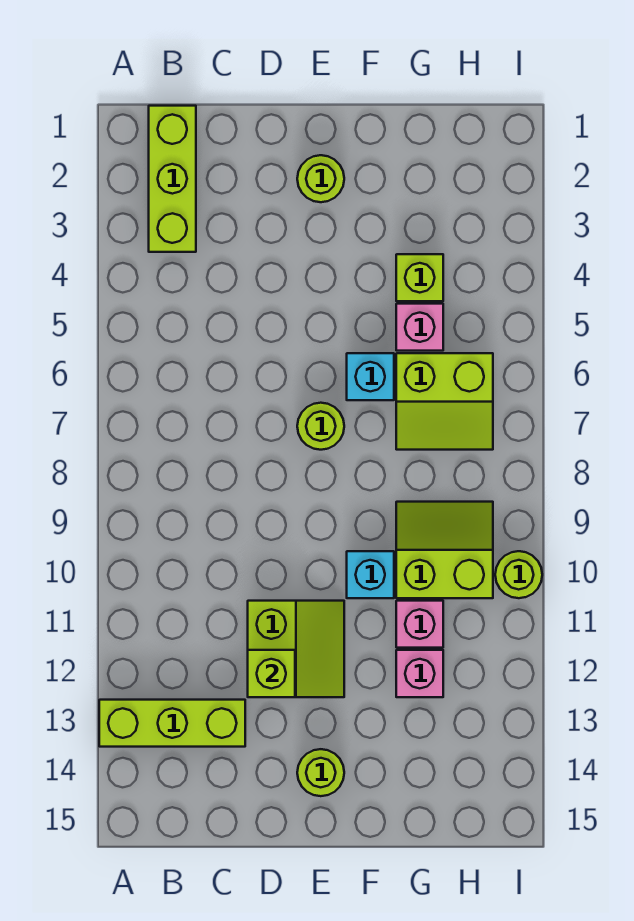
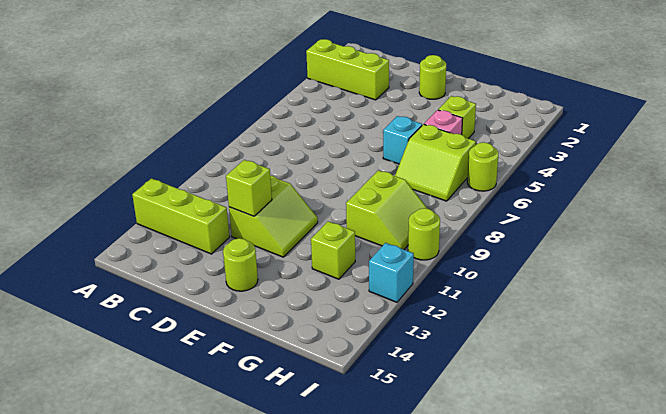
lime brick B1:B3 level 1 -> lime brick A3:C3 level 1
lime round brick E7 level 1 -> lime round brick I6 level 1
cyan brick F10 level 1 -> cyan brick I12 level 1
lime slope G9:H10 level 1 top 10 -> lime slope G9:H10 level 1 top G
pink brick G11 level 1 -> none
pink brick G12 level 1 -> lime brick G12 level 1

